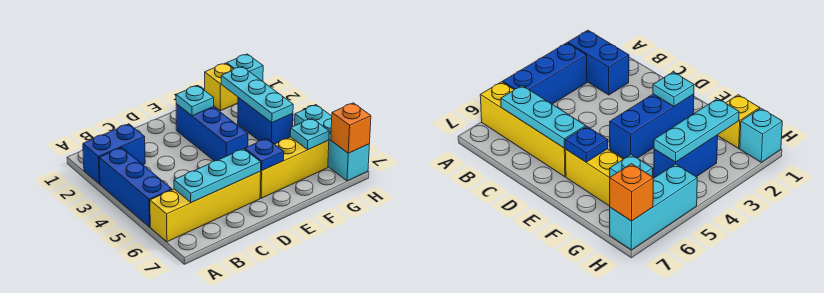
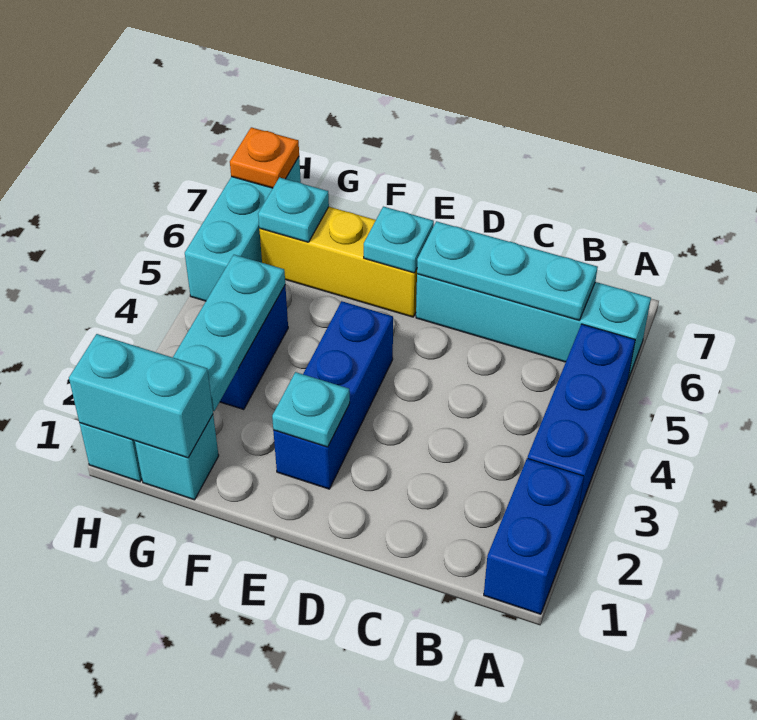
blue brick A2:B2 level 1 -> blue brick A1:A2 level 1
yellow brick A6:D6 level 1 -> cyan brick A6:D6 level 1
blue plate E6 level 2 -> cyan plate E6 level 2
yellow brick G1 level 1 -> cyan brick G1 level 1
none -> cyan brick G1:H1 level 2
orange brick H7 level 2 -> orange plate H7 level 2

